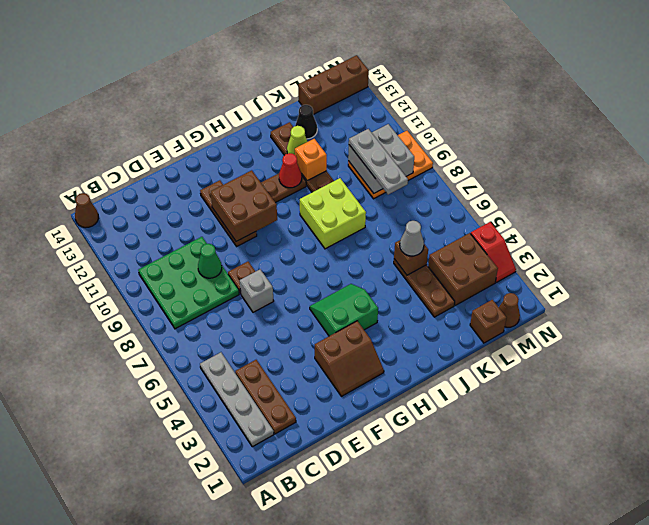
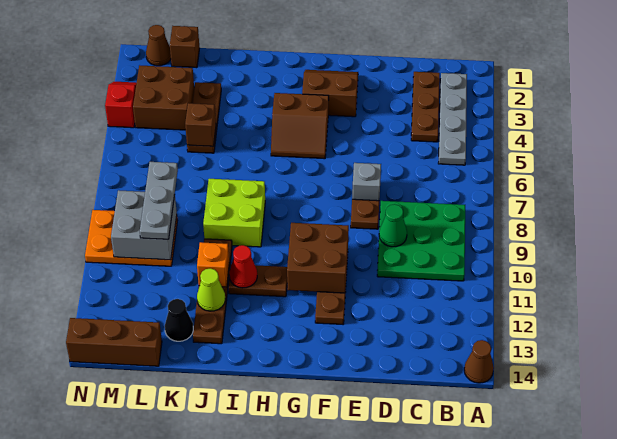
green slope G4:H5 level 1 top 4 -> brown slope G4:H5 level 1 top 4
grey cone K5 level 3 -> none

